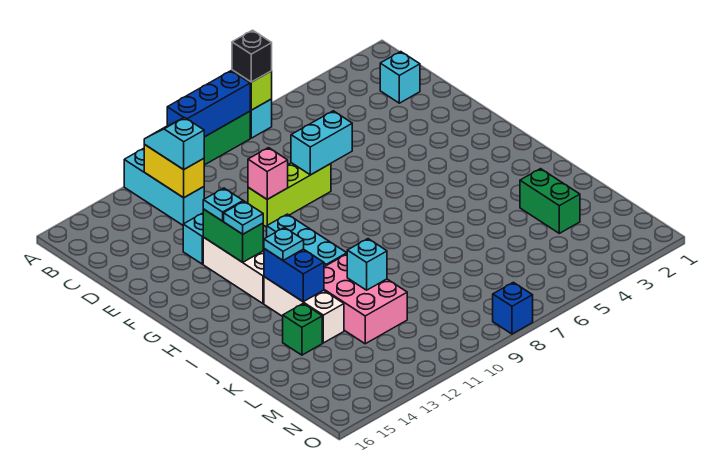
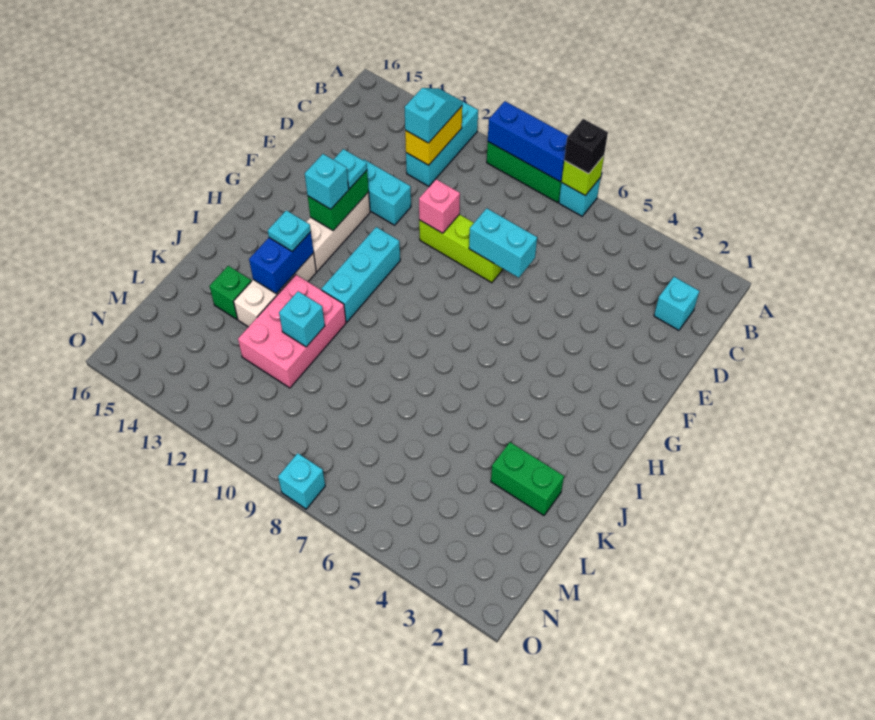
cyan plate G13 level 3 -> cyan brick G13 level 3
green brick K3:L3 level 1 -> green brick K2:K3 level 1
blue brick O8 level 1 -> cyan brick O8 level 1

